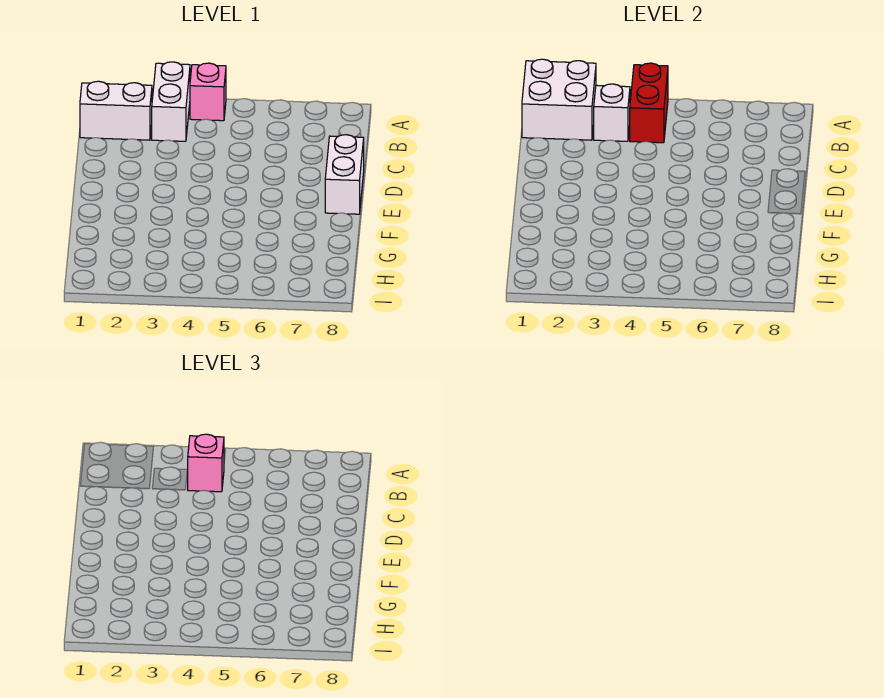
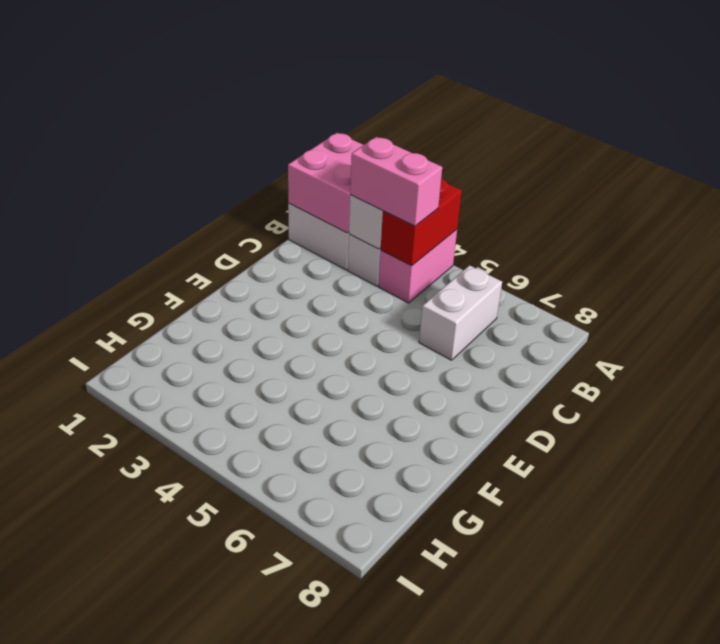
white brick A1:B2 level 2 -> pink brick A1:B2 level 2
pink brick A4 level 1 -> pink brick A4:B4 level 1
pink brick B4 level 3 -> pink brick B3:B4 level 3
white brick D8:E8 level 1 -> white brick B6:C6 level 1

